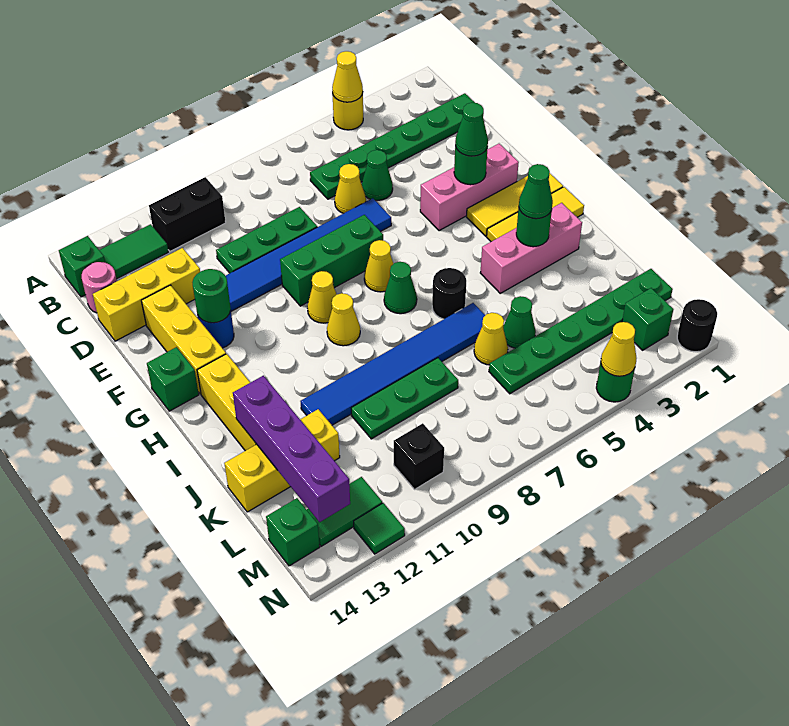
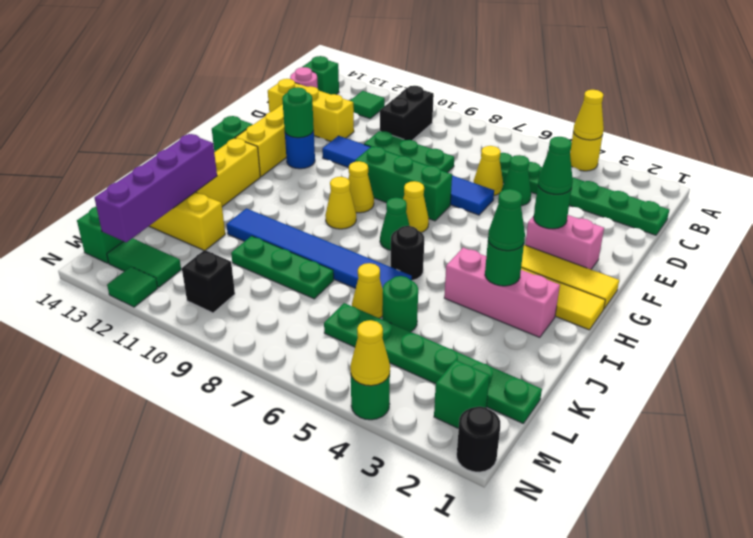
black brick B10:B11 level 1 -> black brick B10:C10 level 1
green tile B12:B13 level 1 -> green tile B12 level 1
pink brick F2:F4 level 1 -> pink brick F2:F3 level 1
green cone K5 level 1 -> green round brick K5 level 1

